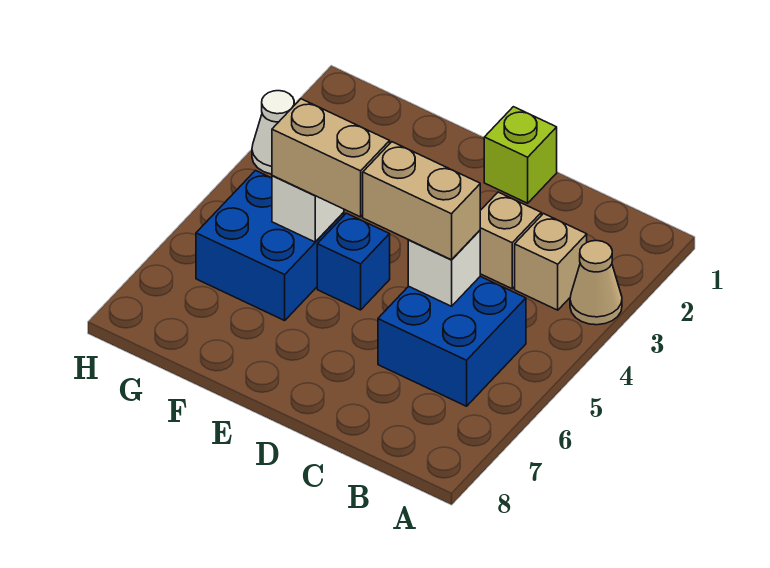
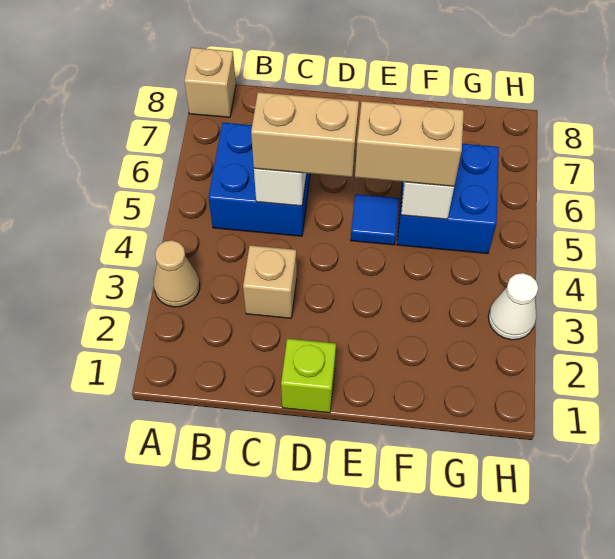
tan brick B3 level 1 -> tan brick A8 level 1
blue brick E5 level 1 -> blue tile E5 level 1

